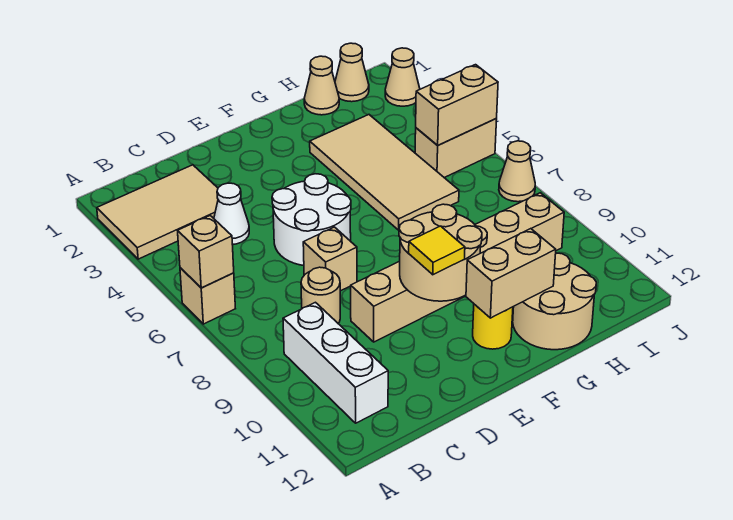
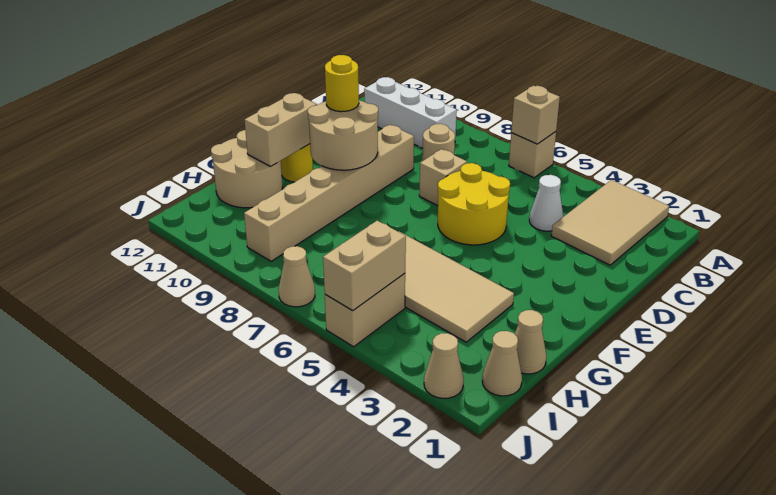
white round brick D5:E6 level 1 -> yellow round brick D5:E6 level 1
yellow tile E10 level 3 -> yellow round brick E10 level 3

